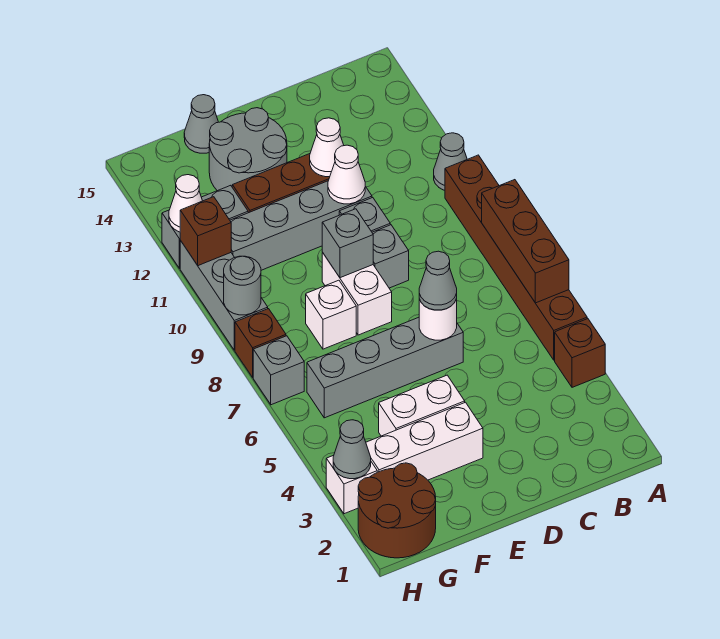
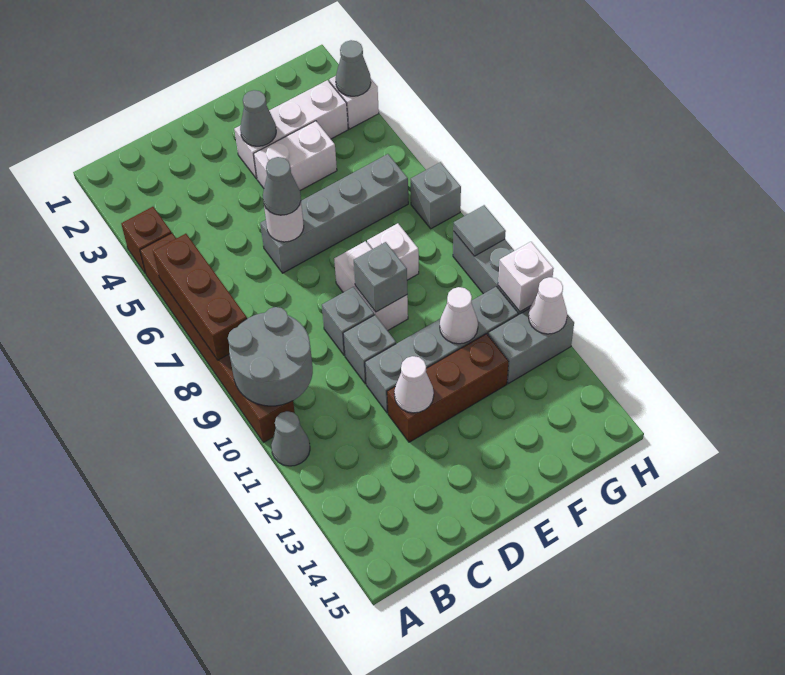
white cone D11 level 2 -> white cone F11 level 2
grey round brick E13:F14 level 1 -> grey round brick A9:B10 level 2
grey cone F15 level 1 -> grey cone E3 level 2
brown round brick G1:H2 level 1 -> none
brown brick H8 level 1 -> none
grey round brick H9 level 2 -> grey tile H9 level 2
brown brick H11 level 2 -> white brick H11 level 2

